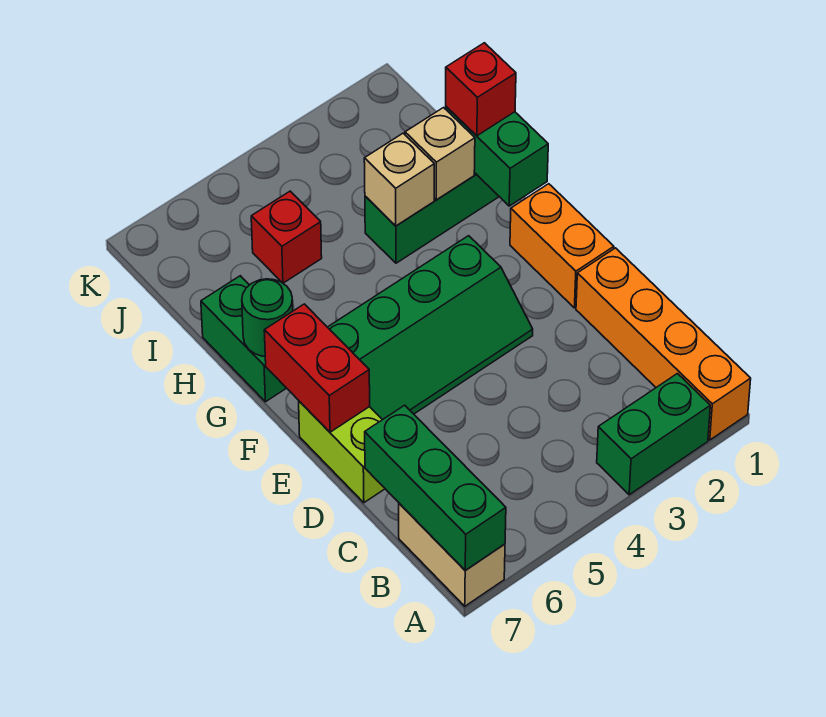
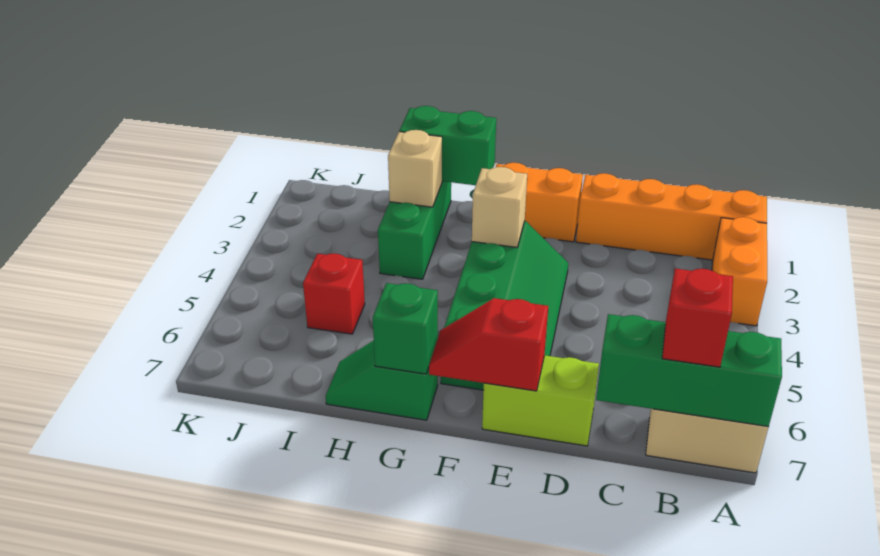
green brick A2:A3 level 1 -> orange brick A2:A3 level 1
red brick E7:F7 level 2 -> red slope E7:F7 level 2 top E
green brick G7:H7 level 1 -> green slope G7:H7 level 1 top G
green round brick G7 level 2 -> green brick G7 level 2
red brick H1 level 3 -> red brick B7 level 3
tan brick H3 level 2 -> tan brick F3 level 2

